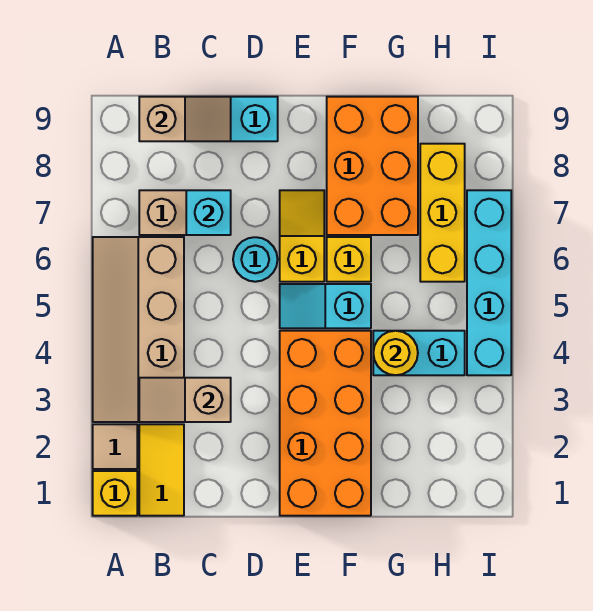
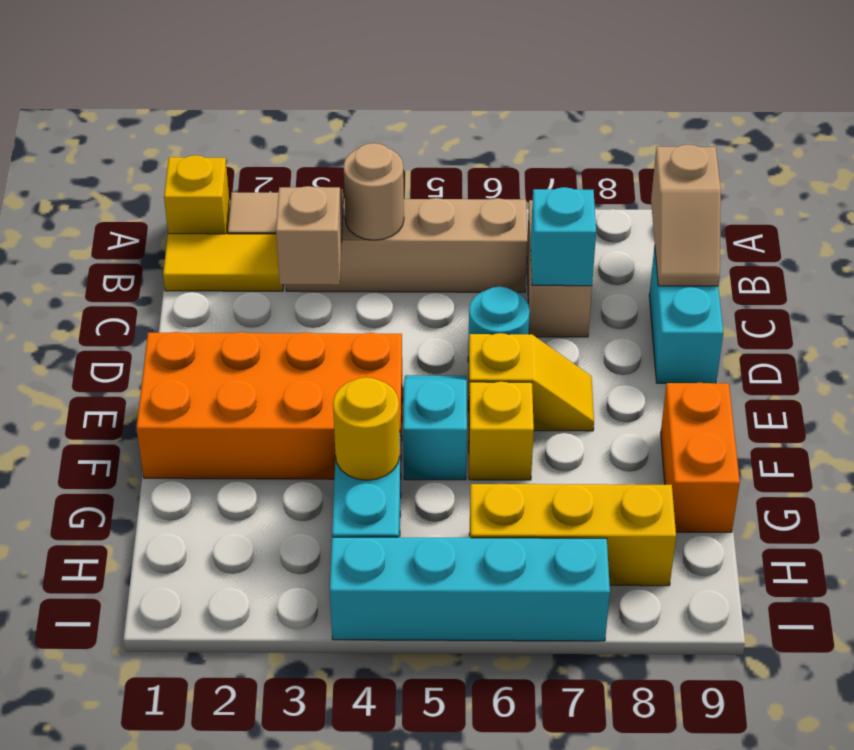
none -> tan round brick B4 level 2
orange brick F7:G9 level 1 -> orange brick F9:G9 level 1

